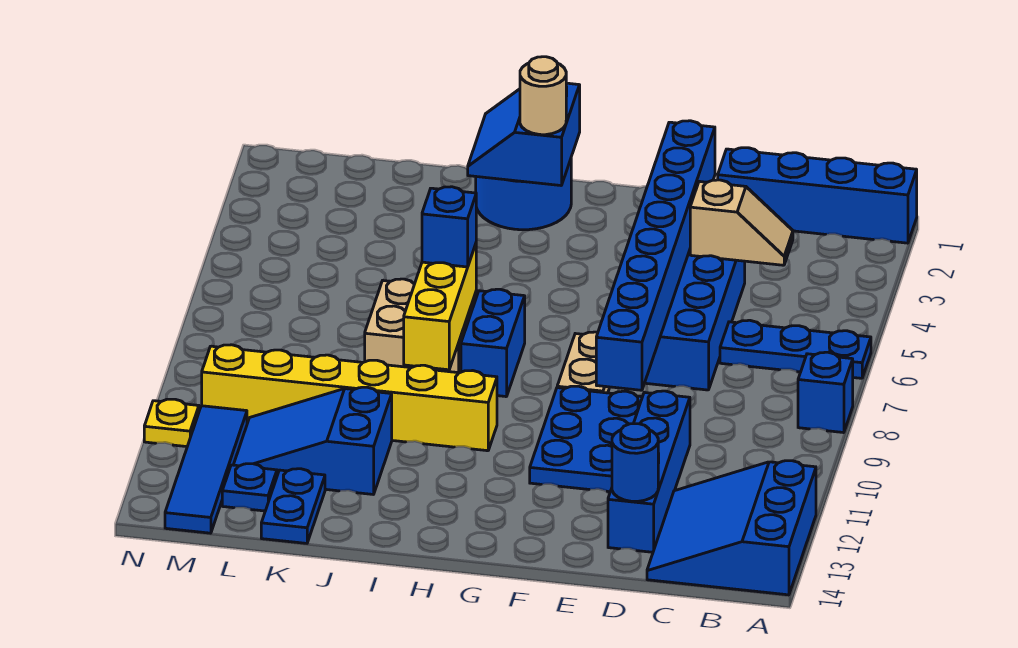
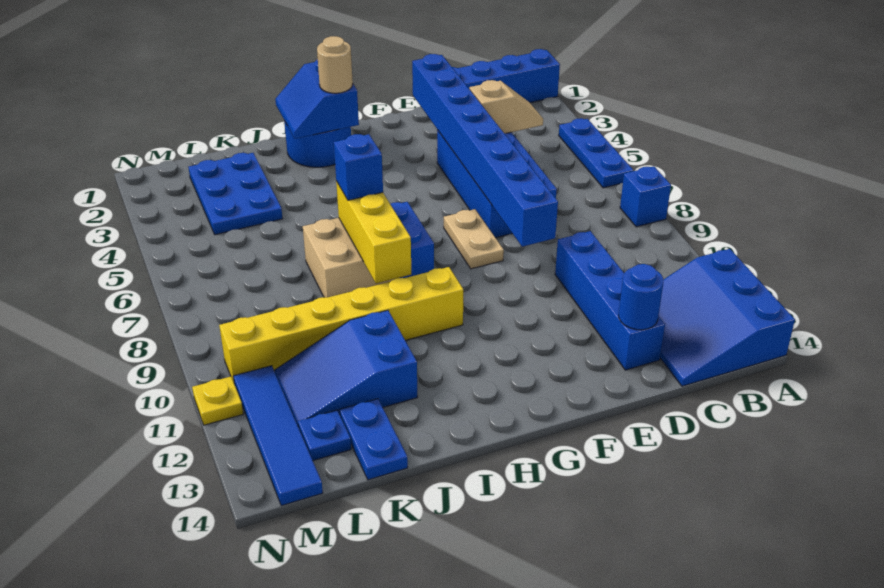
blue plate A6:C6 level 1 -> blue plate A4:A6 level 1
blue plate E9:F11 level 1 -> blue plate K2:L4 level 1

